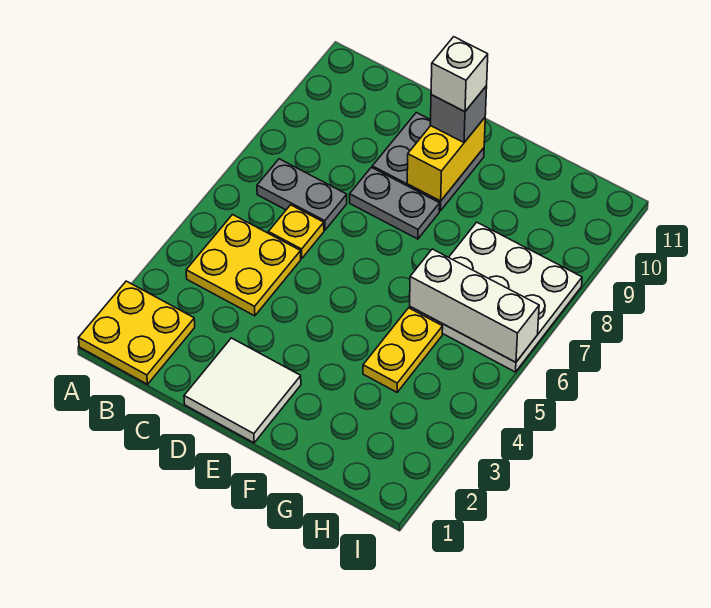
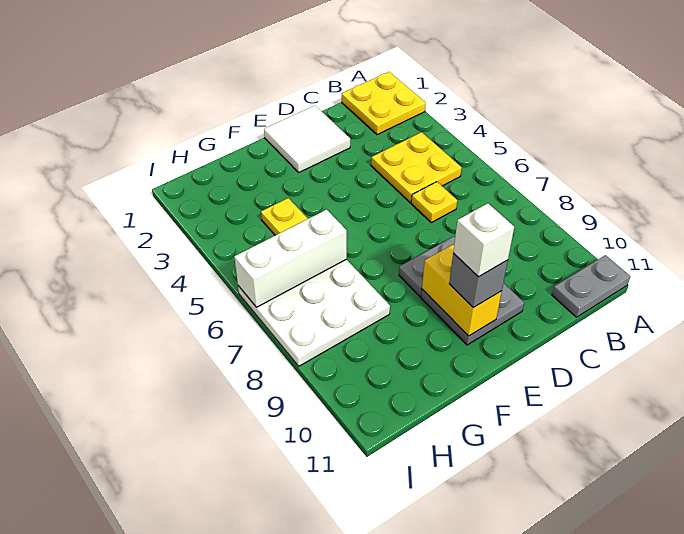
grey plate B7:C7 level 1 -> grey plate A11:B11 level 1

